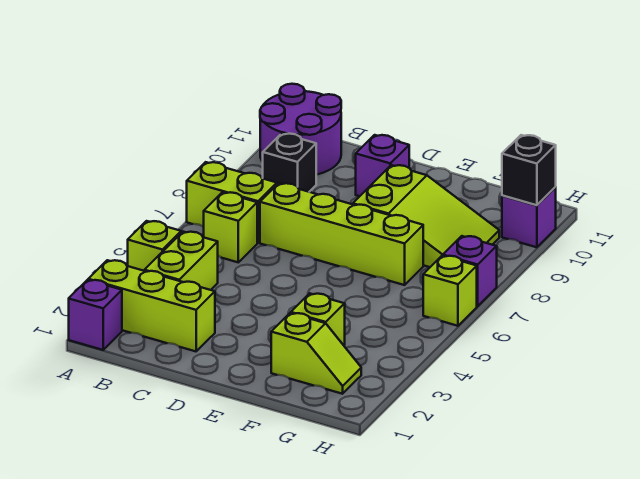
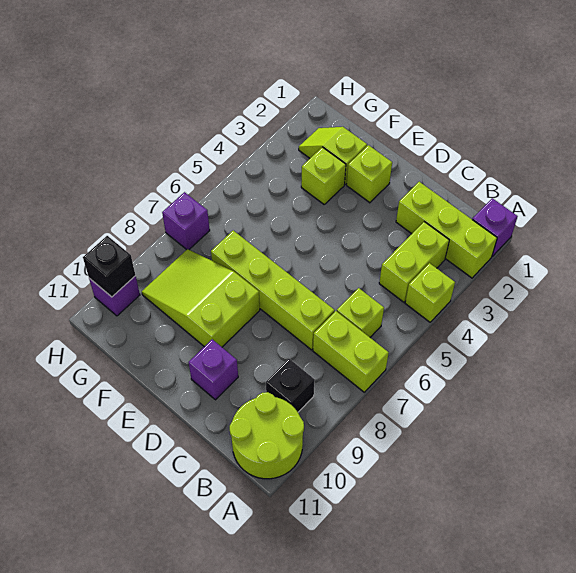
purple round brick A10:B11 level 1 -> lime round brick A10:B11 level 1
lime brick H6 level 1 -> lime brick E2 level 1

